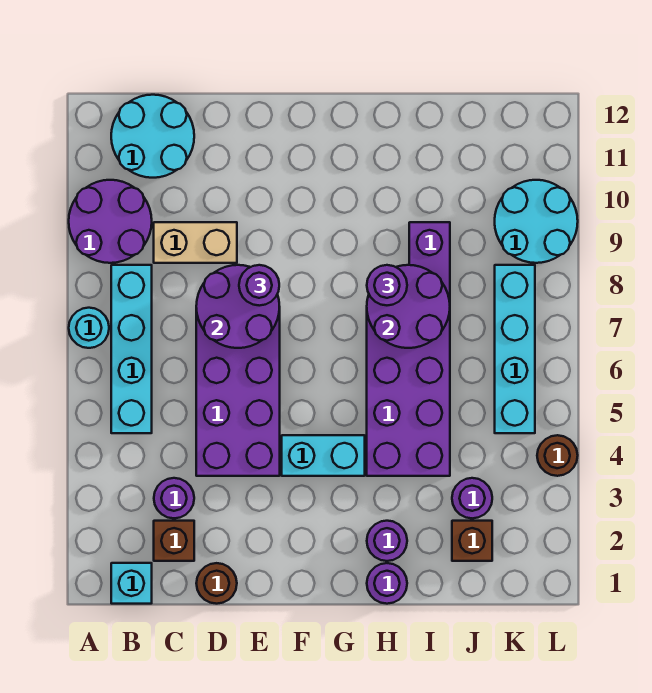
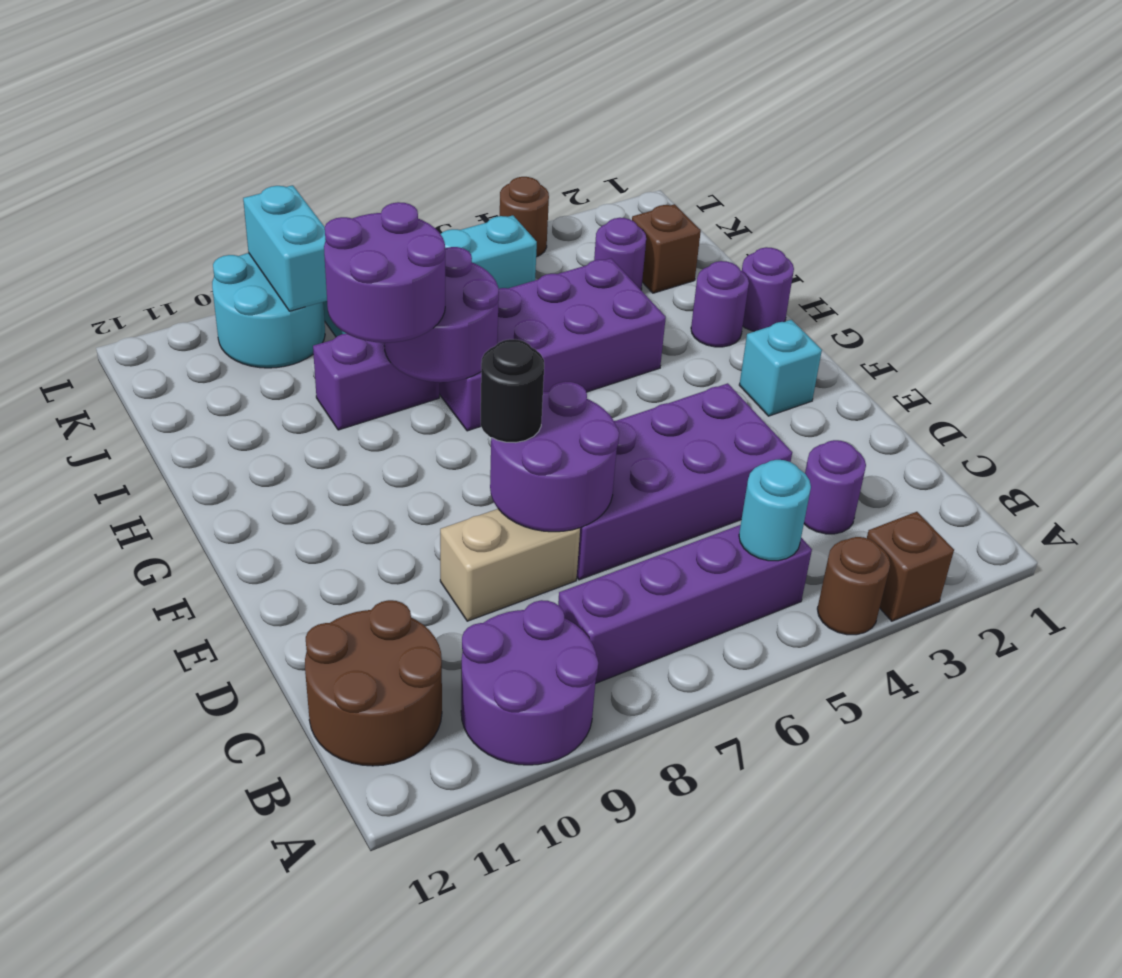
cyan round brick A7 level 1 -> cyan round brick B5 level 2
cyan brick B1 level 1 -> cyan brick F2 level 1
cyan brick B5:B8 level 1 -> purple brick B5:B8 level 1
cyan round brick B11:C12 level 1 -> brown round brick B11:C12 level 1
brown brick C2 level 1 -> brown brick A3 level 1
tan brick C9:D9 level 1 -> tan brick D8:D9 level 1
brown round brick D1 level 1 -> brown round brick A4 level 1
purple round brick E8 level 3 -> black round brick E8 level 3
cyan brick F4:G4 level 1 -> cyan brick K9:L9 level 2
purple round brick H8 level 3 -> purple round brick H8:I9 level 3

